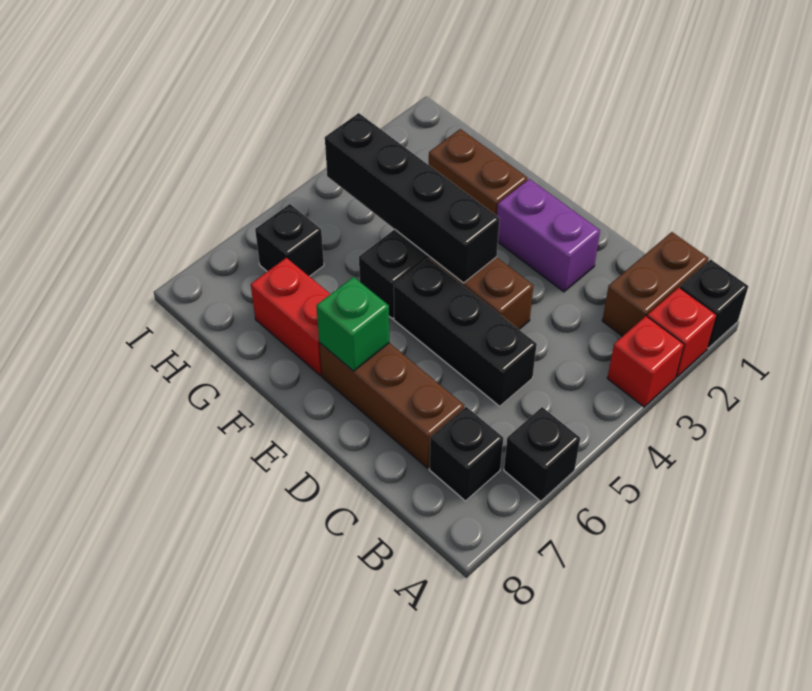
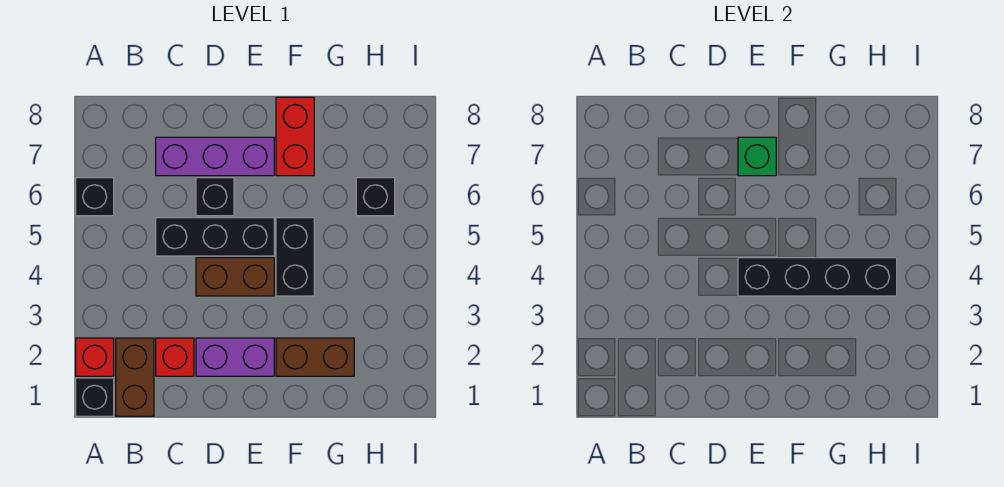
red brick A3 level 1 -> red brick C2 level 1
black brick B7 level 1 -> black brick D6 level 1
brown brick C7:E7 level 1 -> purple brick C7:E7 level 1
red brick F7:G7 level 1 -> red brick F7:F8 level 1

